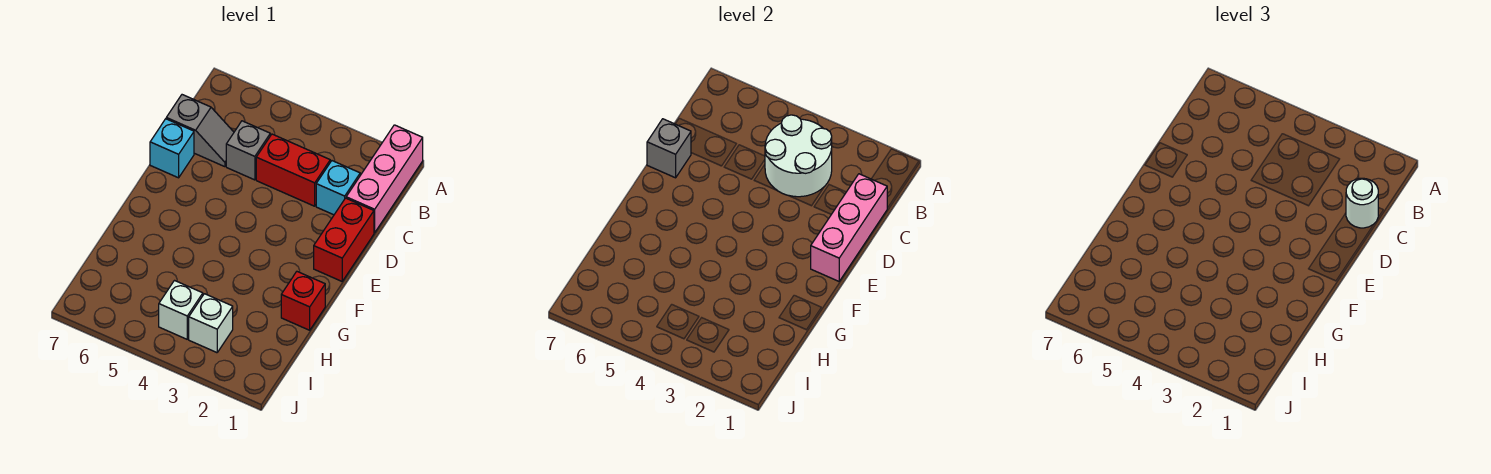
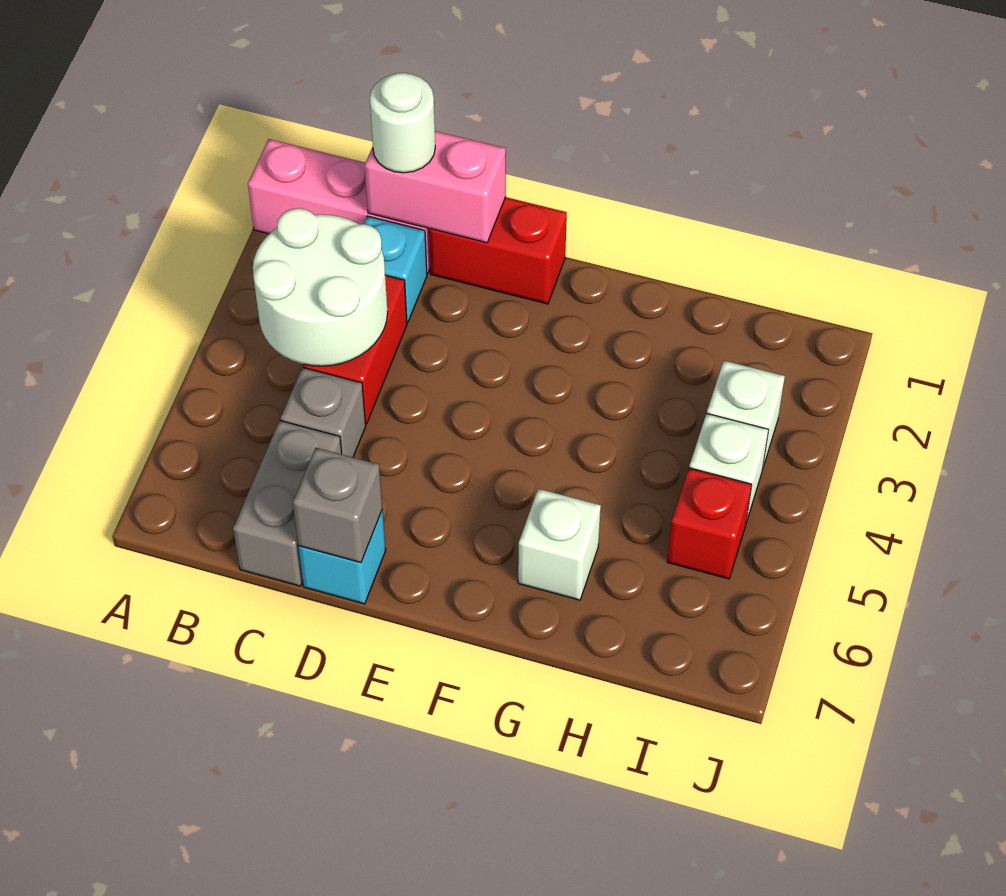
pink brick C1:E1 level 2 -> pink brick C1:D1 level 2
grey slope C6:C7 level 1 top 7 -> grey brick C6:C7 level 1
red brick G1 level 1 -> red brick I5 level 1
none -> white brick G6 level 1

